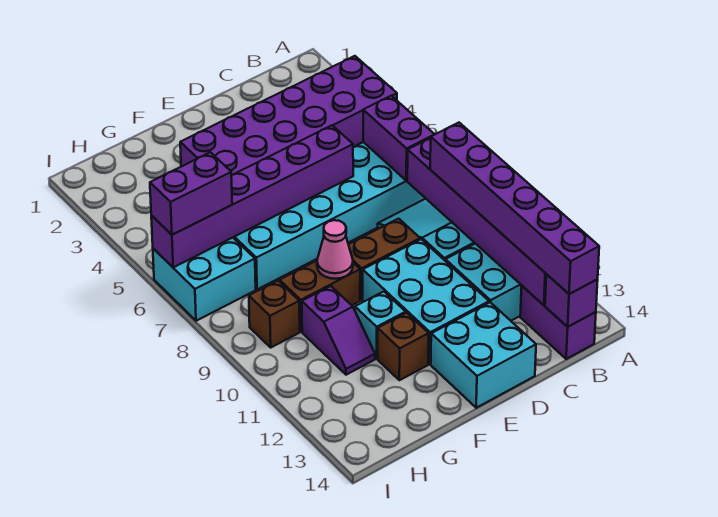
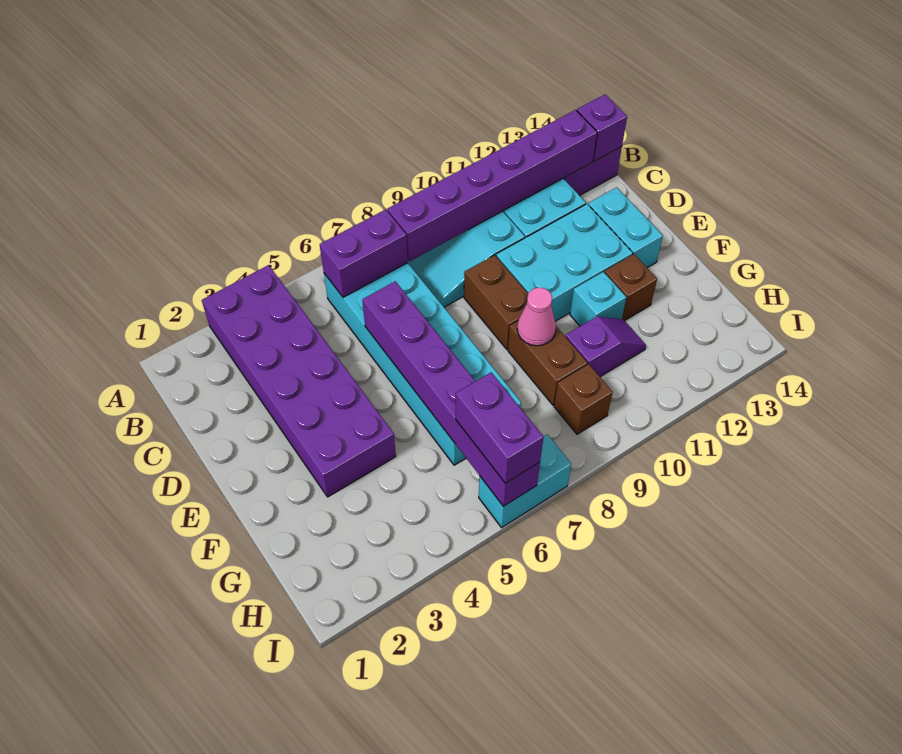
purple brick B9:B14 level 3 -> none
cyan brick D13:E14 level 1 -> cyan brick D13:E13 level 1
cyan brick H6:I7 level 1 -> cyan brick I6:I7 level 1

